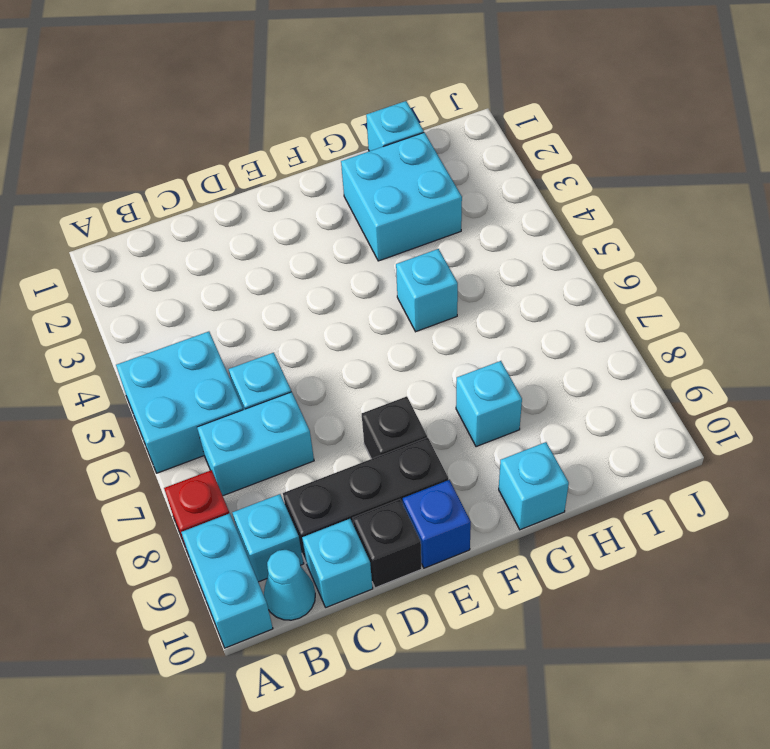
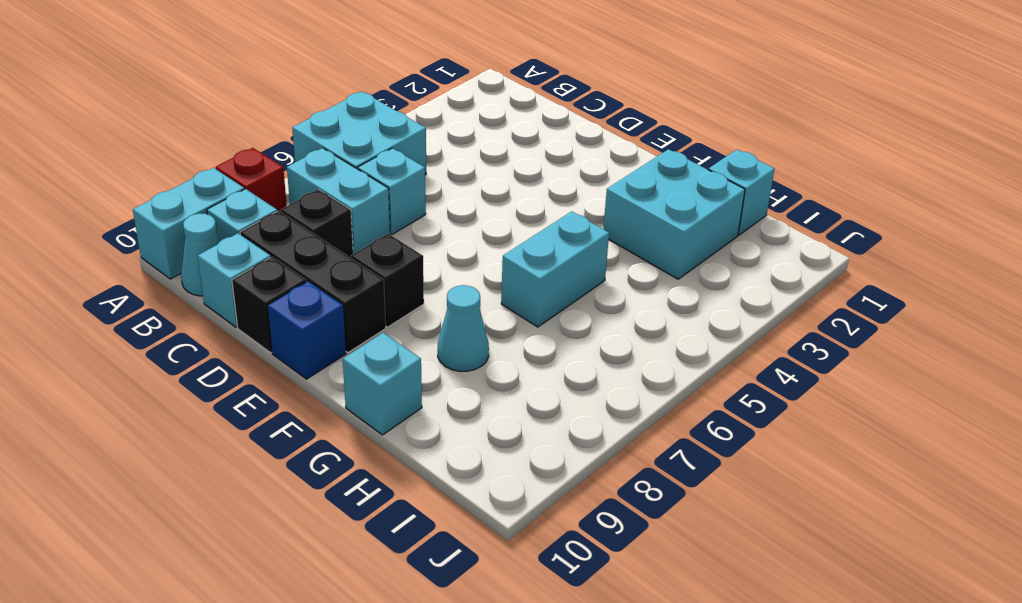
none -> black brick C8 level 1
cyan brick G5 level 1 -> cyan brick G5:G6 level 1
cyan brick G8 level 1 -> cyan cone G8 level 1

